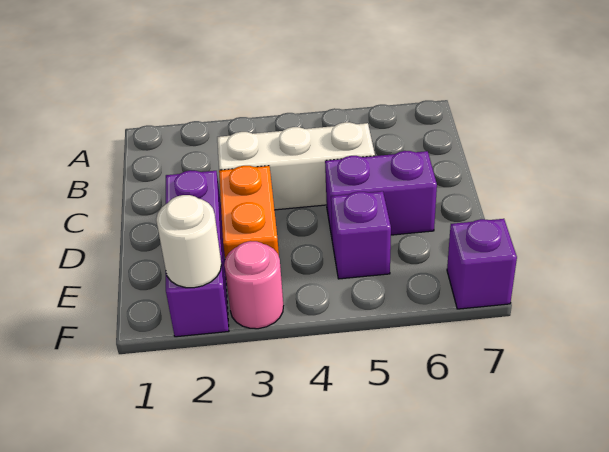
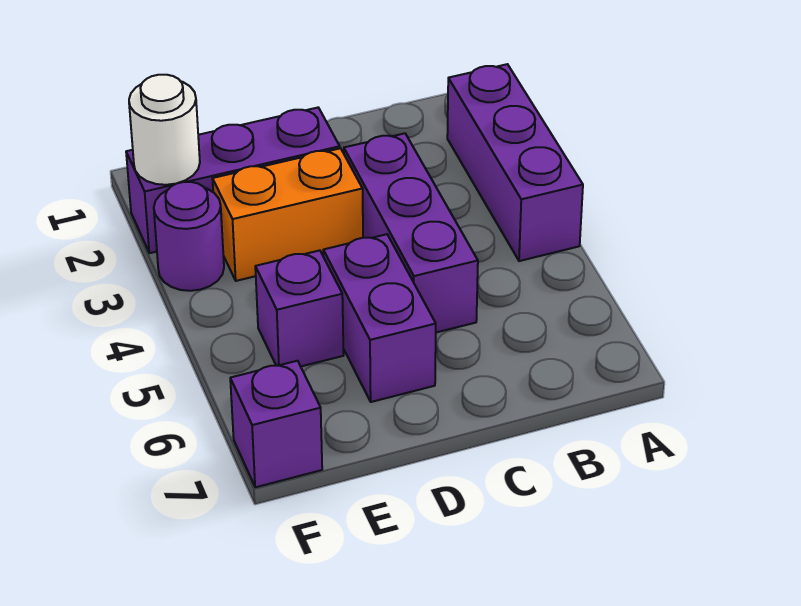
none -> purple brick A2:A4 level 1
white brick C3:C5 level 1 -> purple brick C3:C5 level 1
pink round brick F3 level 1 -> purple round brick F3 level 1

